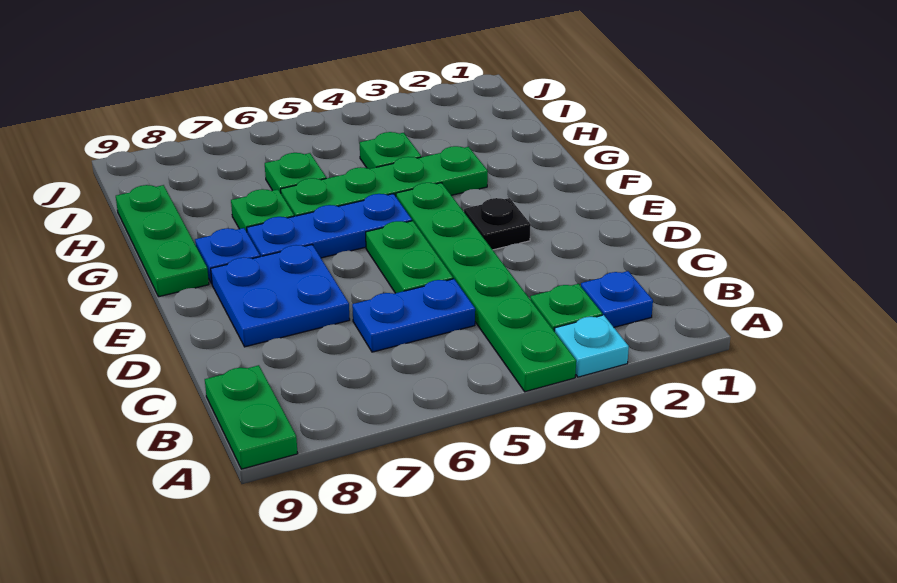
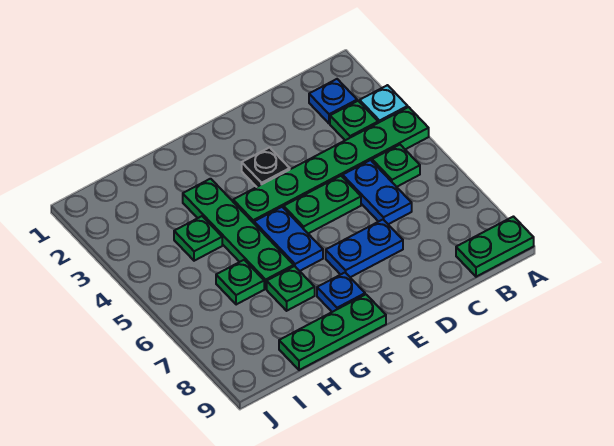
none -> green plate B5 level 1
blue plate D7:E8 level 1 -> blue plate D7:E7 level 1
blue plate F5:F7 level 1 -> blue plate F5:F6 level 1

